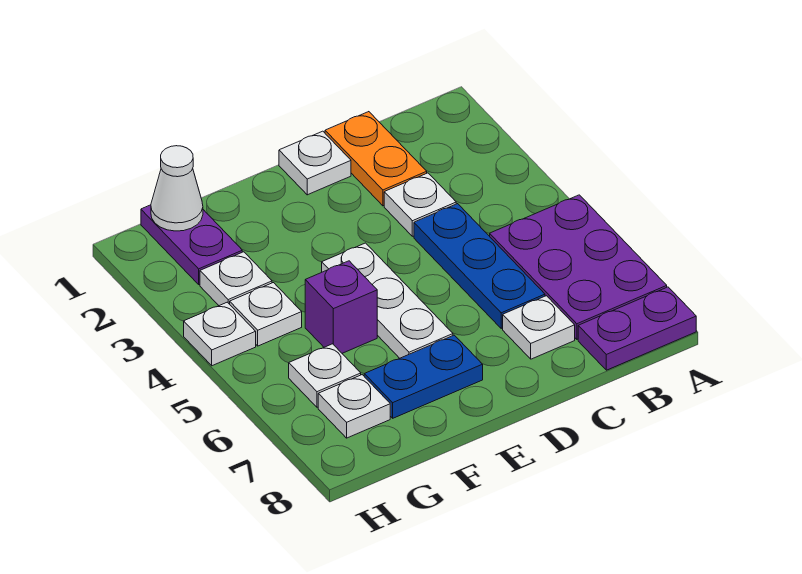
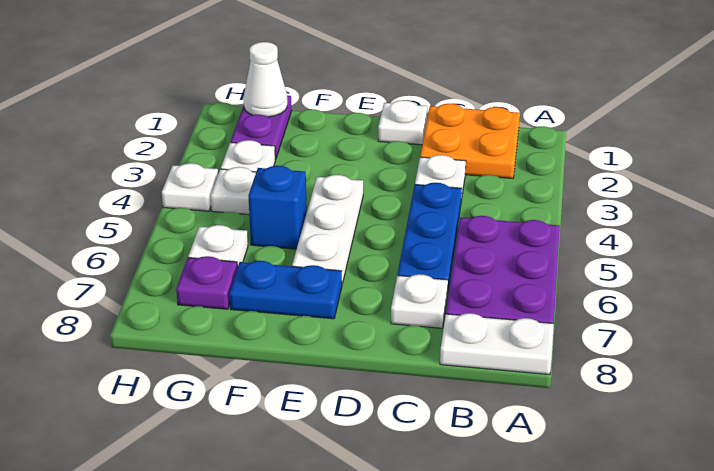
purple plate A8:B8 level 1 -> white plate A8:B8 level 1
orange plate C1:C2 level 1 -> orange plate B1:C2 level 1
purple brick F5 level 1 -> blue brick F5 level 1
white plate G7 level 1 -> purple plate G7 level 1

